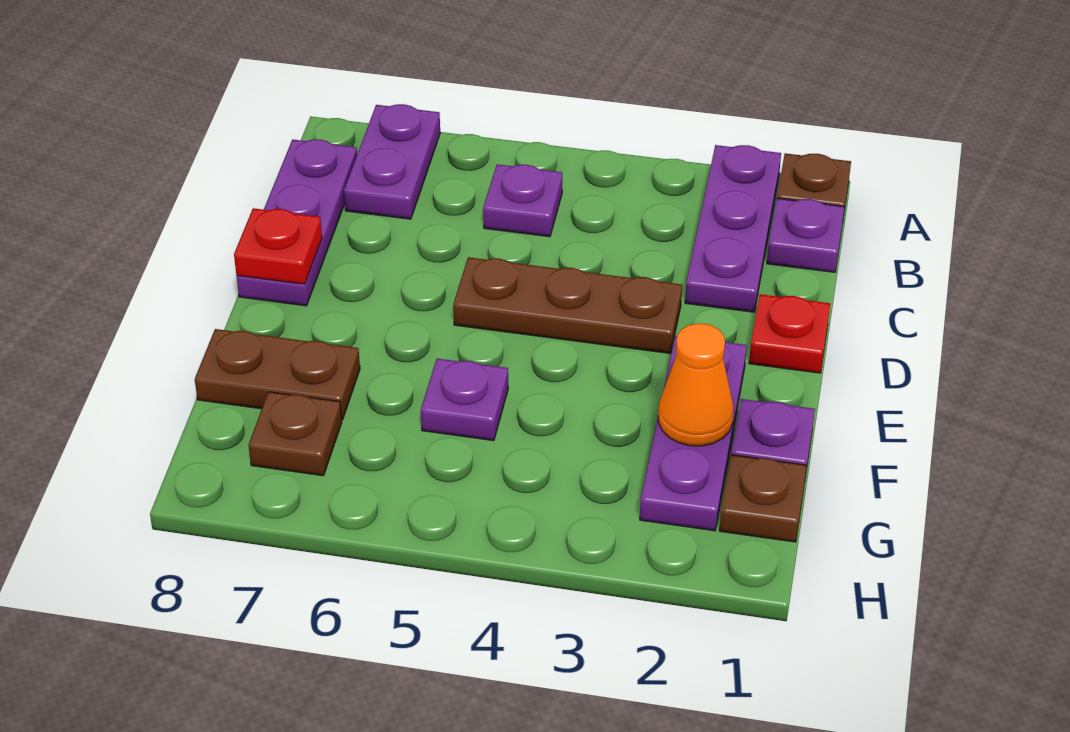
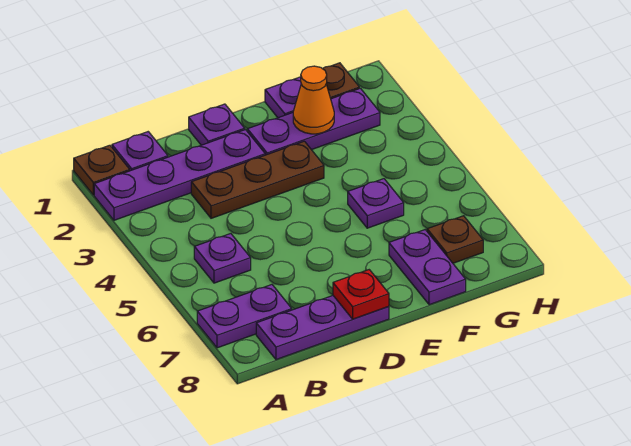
purple plate A2:C2 level 1 -> purple plate A2:D2 level 1
red plate D1 level 1 -> purple plate D1 level 1
brown plate D3:D5 level 1 -> brown plate C3:E3 level 1
brown plate F7:F8 level 1 -> purple plate F7:F8 level 1

